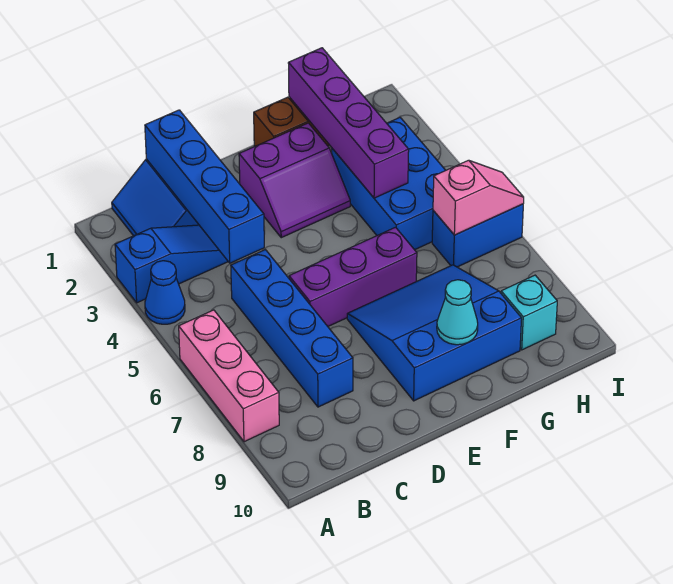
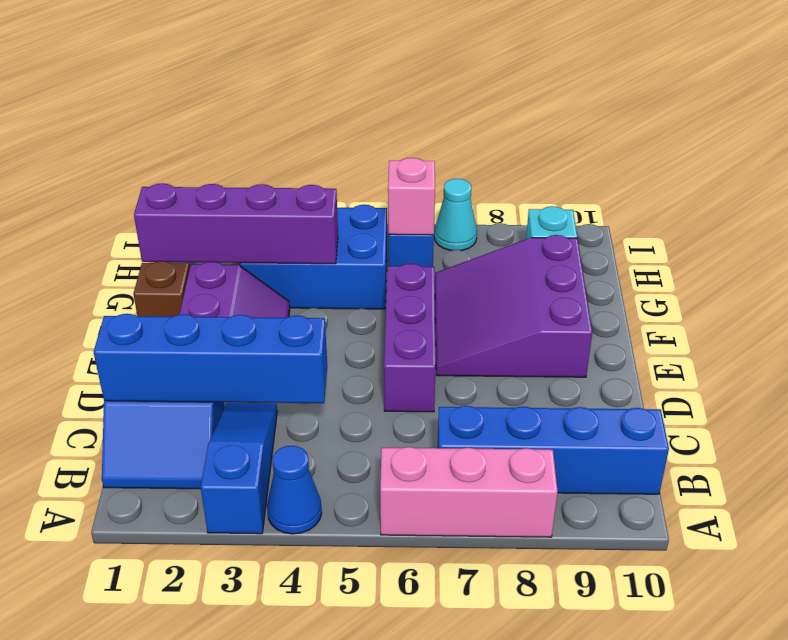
blue brick C5:C8 level 1 -> blue brick B7:B10 level 1
blue slope E7:G9 level 1 top 9 -> purple slope E7:G9 level 1 top 9
cyan cone F9 level 2 -> cyan cone I7 level 1

